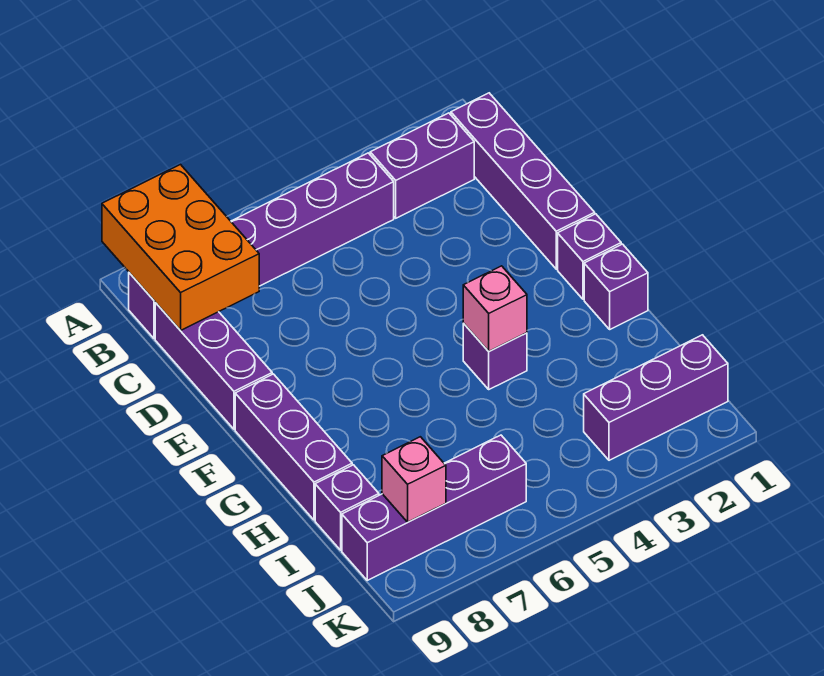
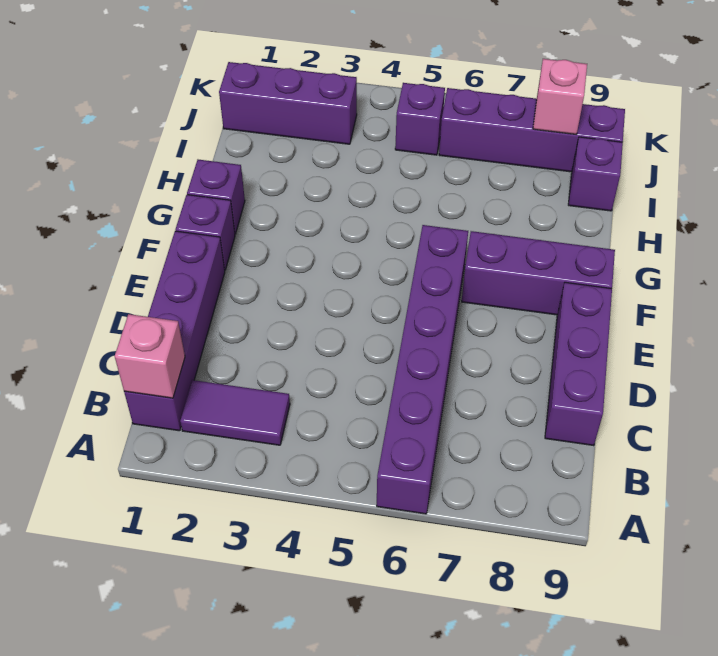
orange brick A8:C9 level 2 -> none
purple brick B2:B3 level 1 -> purple tile B2:B3 level 1
purple brick B4:B9 level 1 -> purple brick A6:F6 level 1
purple brick F9:H9 level 1 -> purple brick F7:F9 level 1
purple brick G4 level 1 -> purple brick J5 level 1
pink brick G4 level 2 -> pink brick B1 level 2

